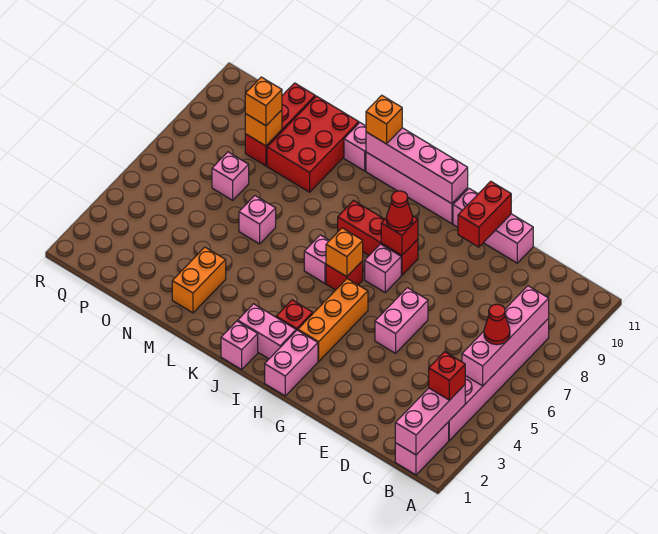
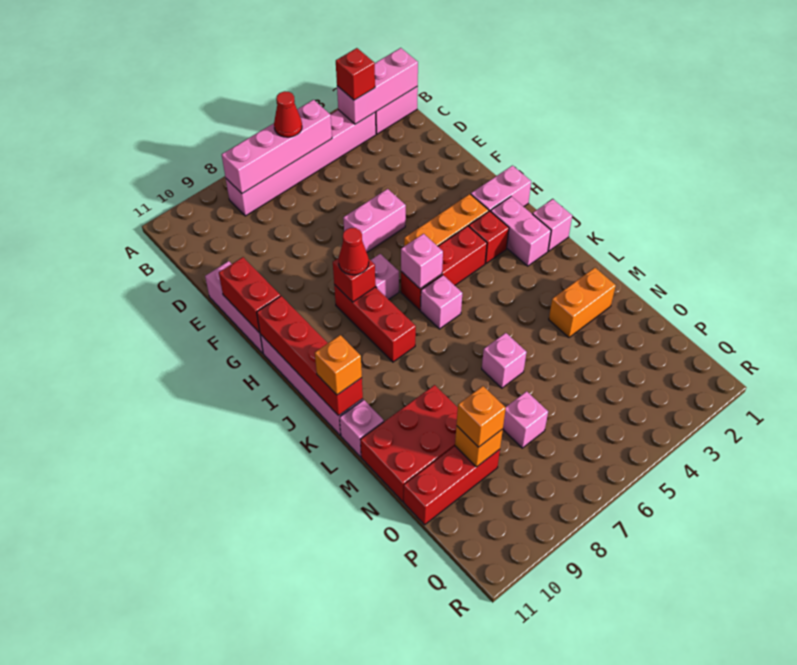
red brick F10:F11 level 2 -> red brick F11:G11 level 2
pink brick H11:K11 level 2 -> red brick H11:K11 level 2
red brick I6 level 1 -> red brick I4:I6 level 1
orange brick I6 level 2 -> pink brick I6 level 2

